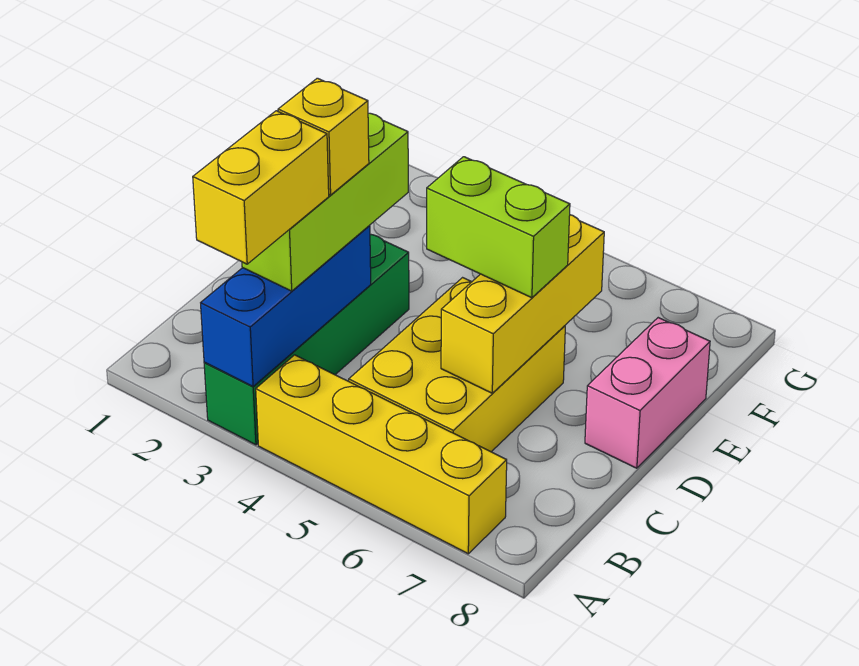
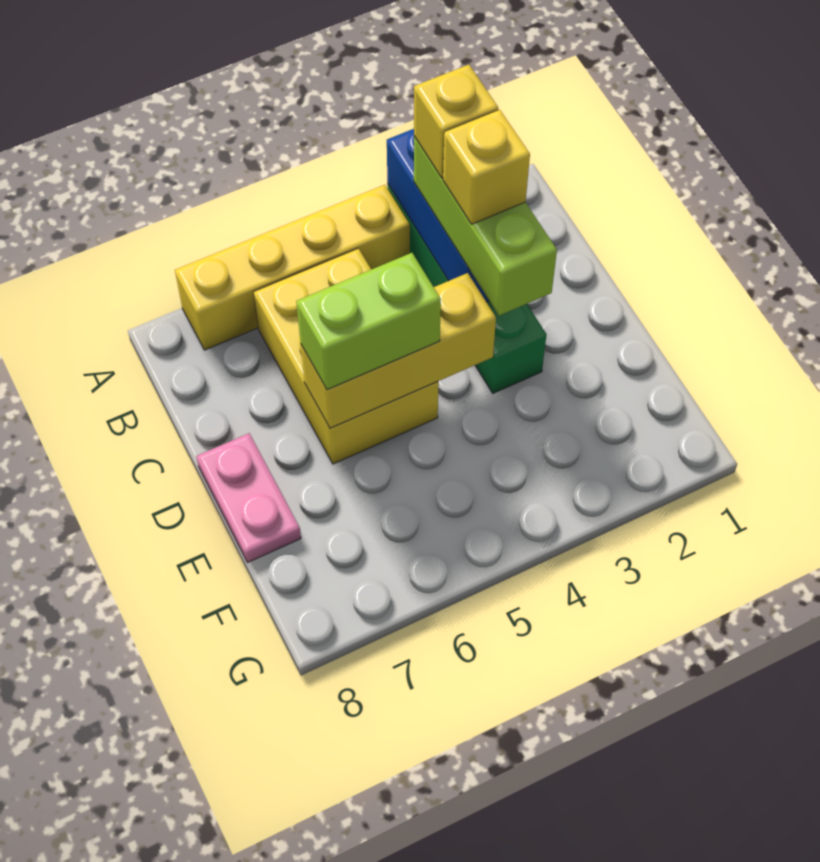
yellow brick A3:B3 level 4 -> yellow brick B3 level 4
yellow brick C6:E6 level 2 -> yellow brick D4:D6 level 2
pink brick D8:E8 level 1 -> pink plate D8:E8 level 1

